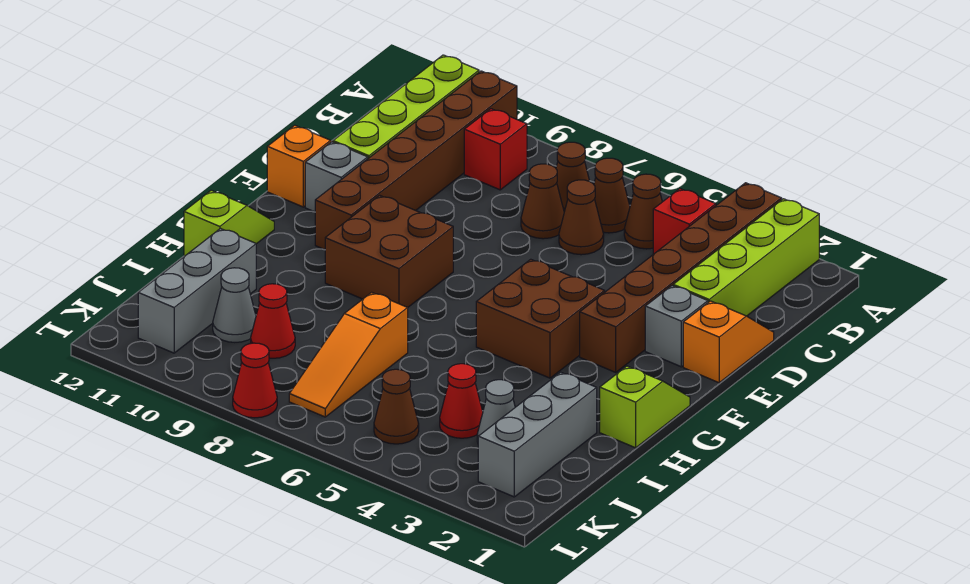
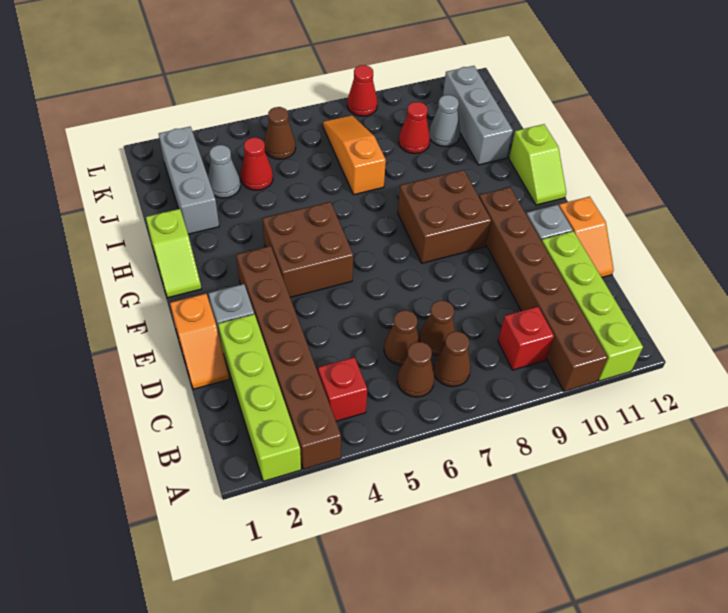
brown cone B5 level 1 -> none

